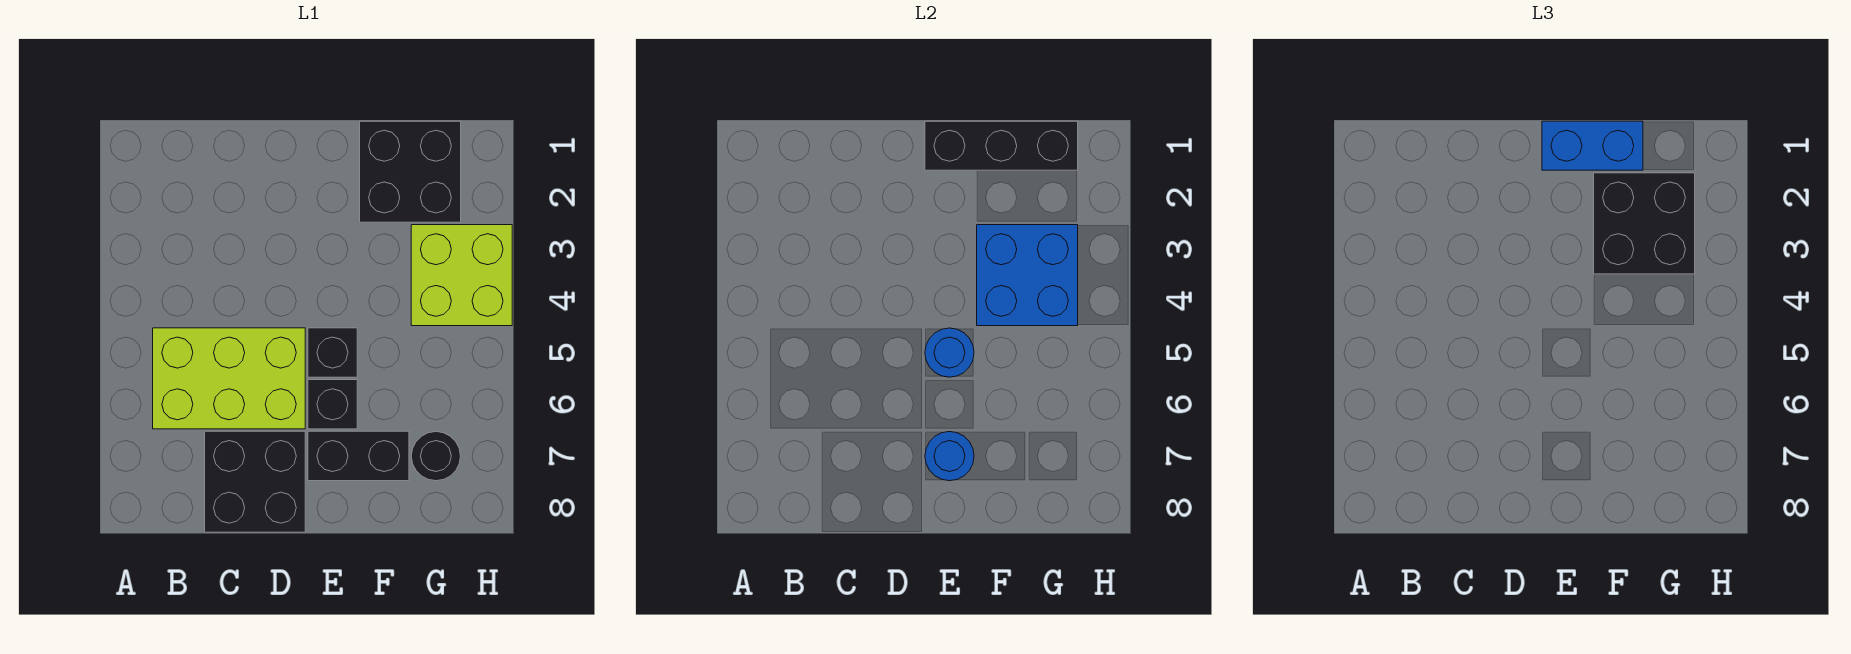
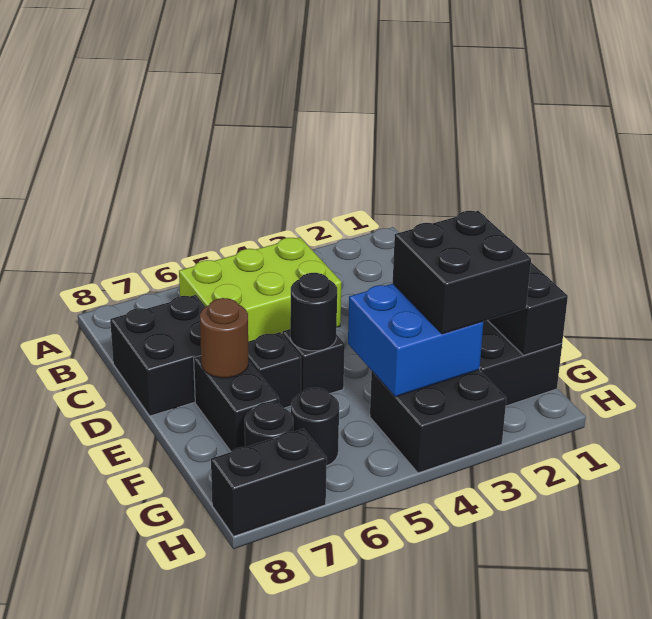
lime brick B5:D6 level 1 -> lime brick B4:C6 level 1
blue brick E1:F1 level 3 -> none
blue round brick E5 level 2 -> black round brick E5 level 2
blue round brick E7 level 2 -> brown round brick E7 level 2
lime brick G3:H4 level 1 -> black brick G3:H4 level 1
none -> black round brick G6 level 1
none -> black brick H7:H8 level 1

